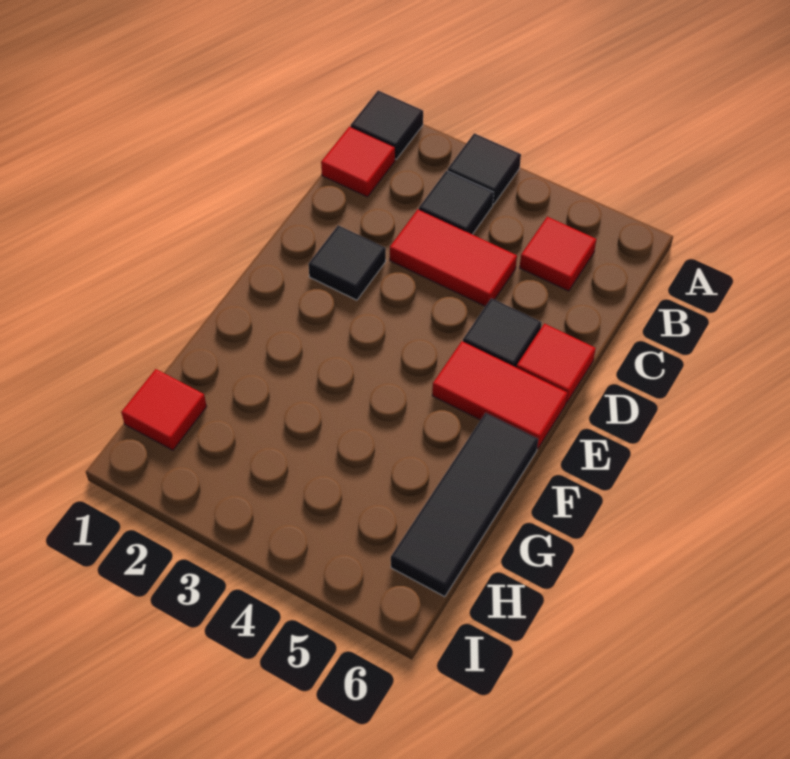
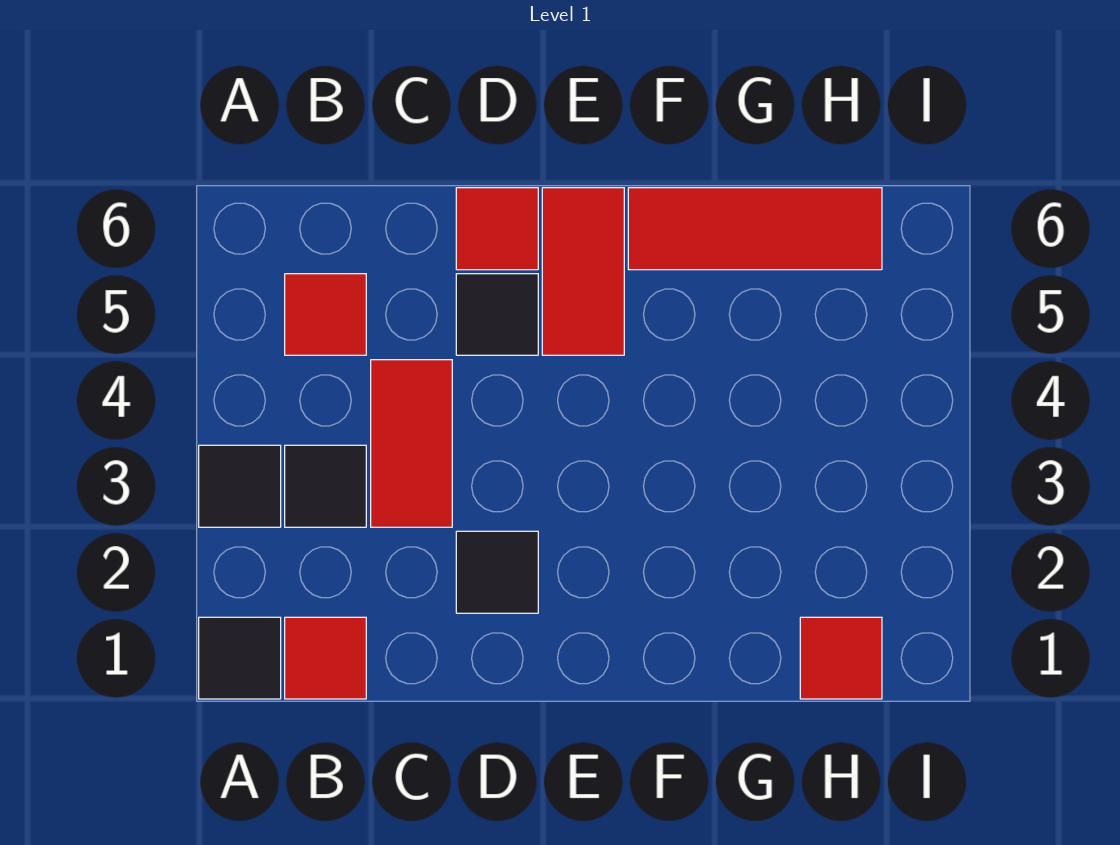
black tile F6:H6 level 1 -> red tile F6:H6 level 1

